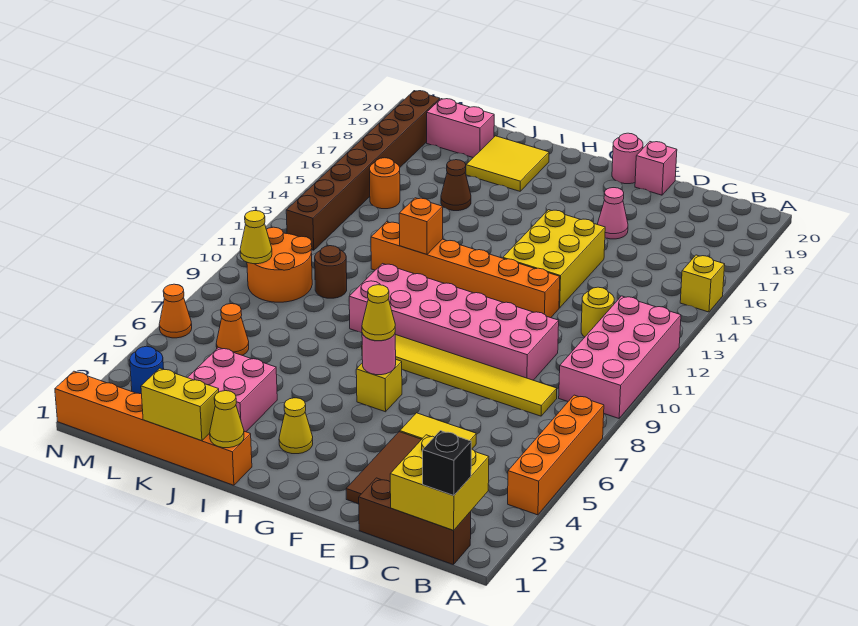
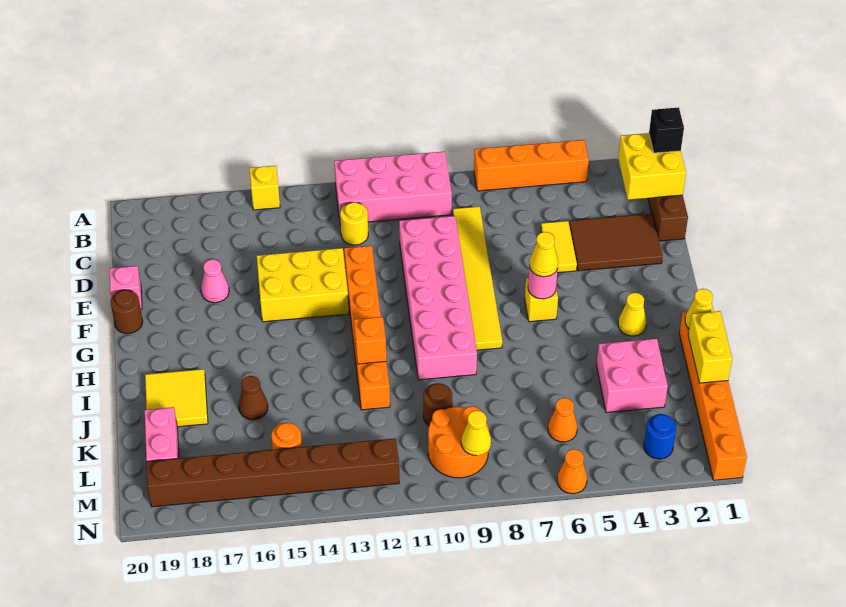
pink round brick F20 level 1 -> brown round brick F20 level 1

